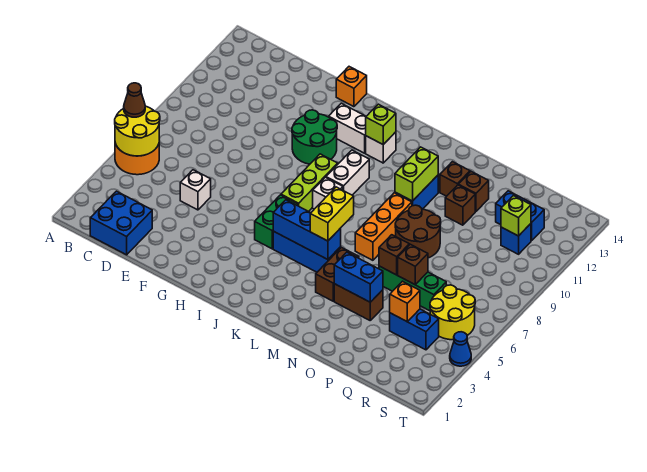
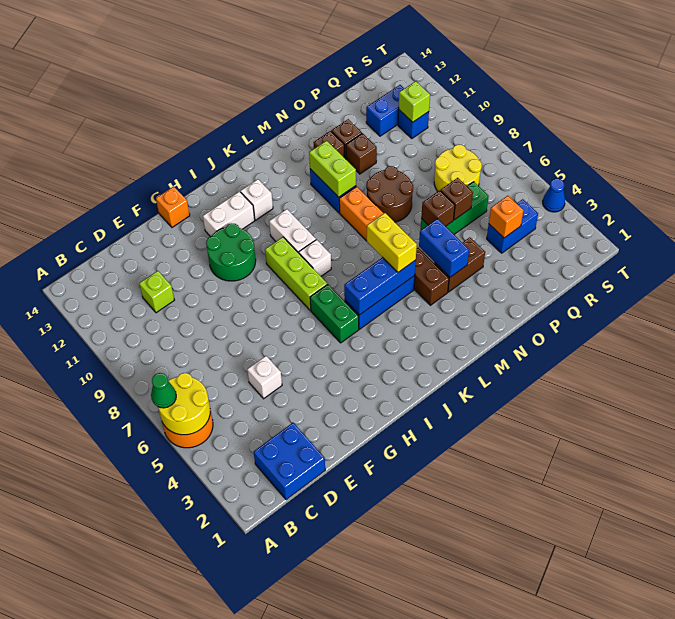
brown cone A6 level 3 -> green cone A6 level 3
lime brick J12 level 2 -> lime brick D11 level 1
blue brick N4:O4 level 2 -> blue brick N4:N5 level 2
yellow round brick R5:S6 level 1 -> yellow round brick Q7:R8 level 1

